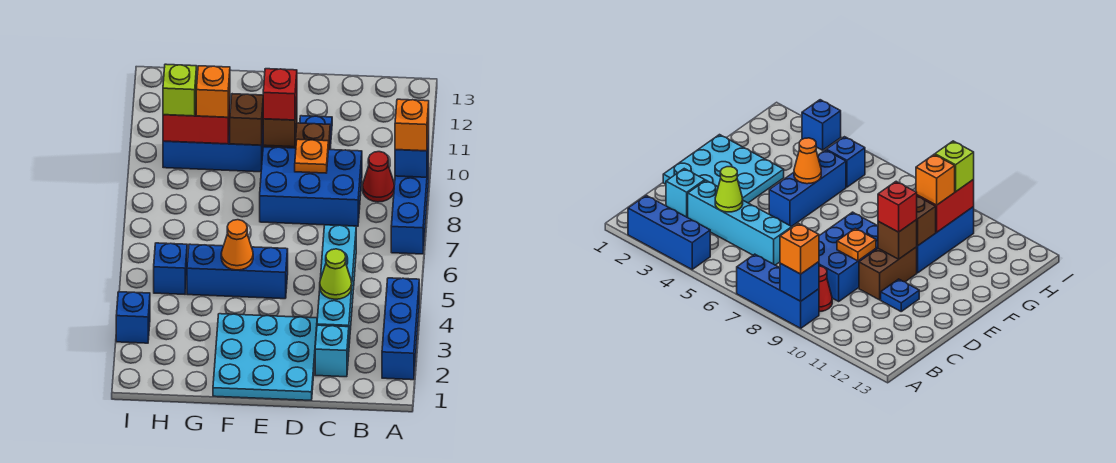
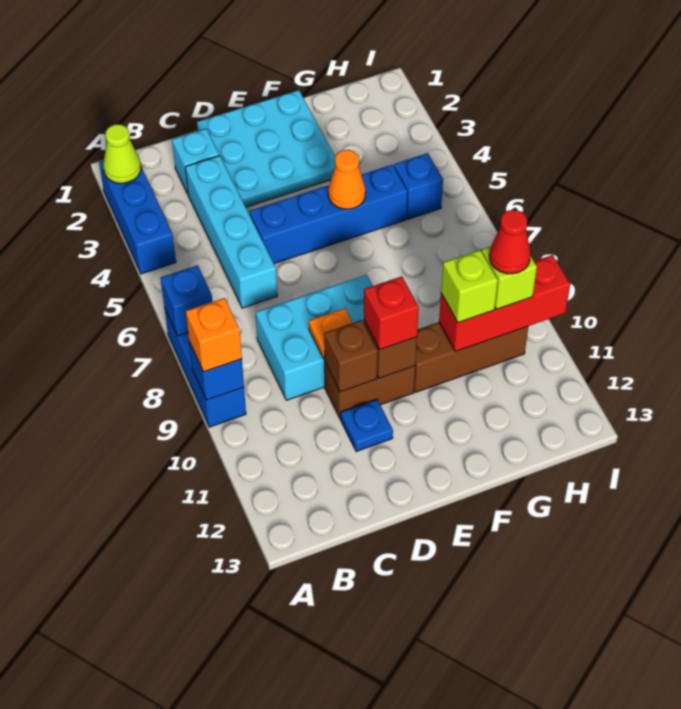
red cone B9 level 1 -> red cone H10 level 4
lime cone C4 level 2 -> lime cone A2 level 2
blue brick C8:E9 level 1 -> cyan brick C8:E9 level 1
blue brick E5:G5 level 1 -> blue brick D5:G5 level 1
blue brick F10:H10 level 1 -> brown brick F10:H10 level 1
brown brick F10 level 2 -> brown brick D10 level 2
red brick G10:H10 level 2 -> red brick G10:I10 level 2
orange brick G10 level 3 -> lime brick G10 level 3
blue brick I3 level 1 -> blue brick A7 level 2

